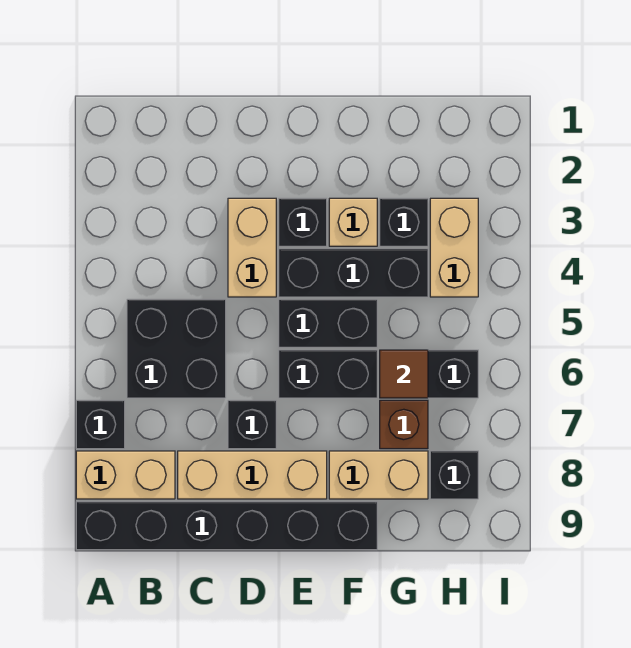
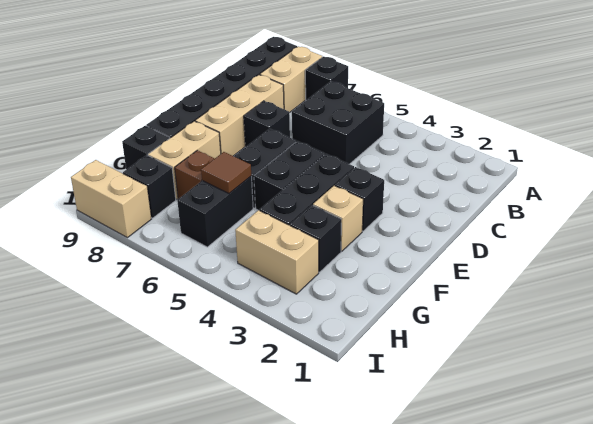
tan brick D3:D4 level 1 -> tan brick I8:I9 level 1
none -> black brick G9 level 1

